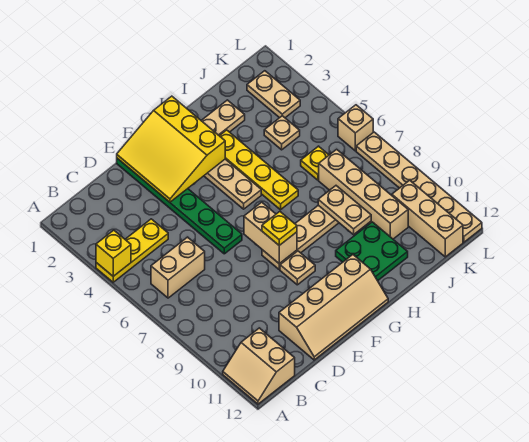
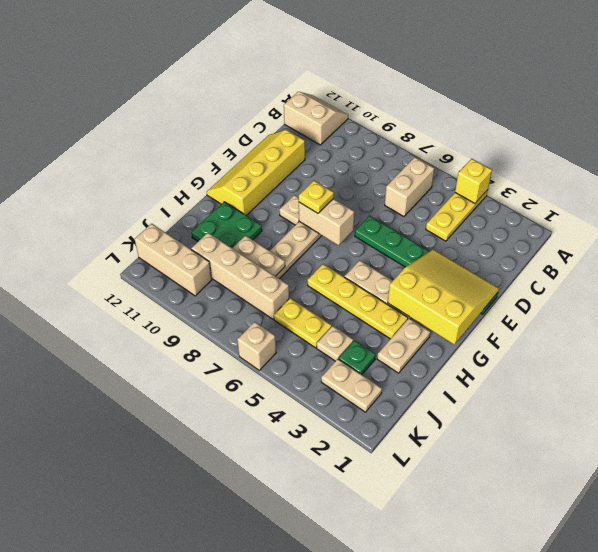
tan slope D11:G12 level 1 top 11 -> yellow slope D11:G12 level 1 top 11
none -> green plate J3 level 1
yellow plate J6 level 1 -> yellow plate J5:J6 level 1
tan plate L7:L12 level 1 -> none

